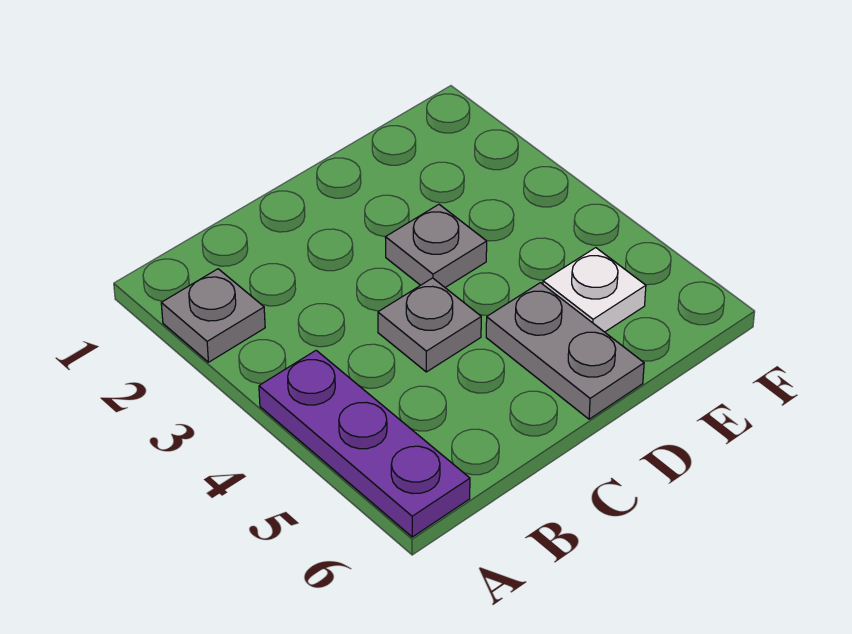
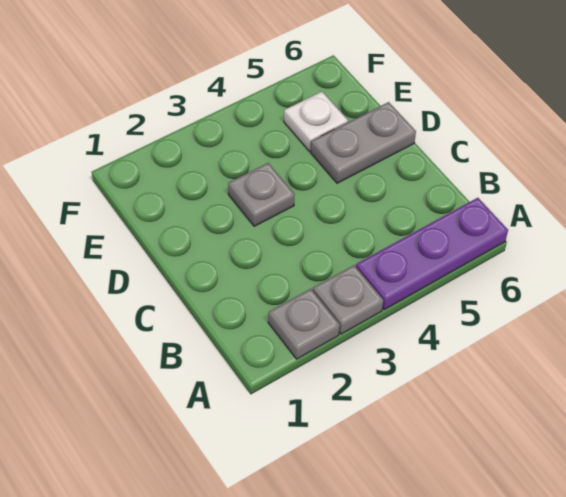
grey plate C4 level 1 -> grey plate A3 level 1

